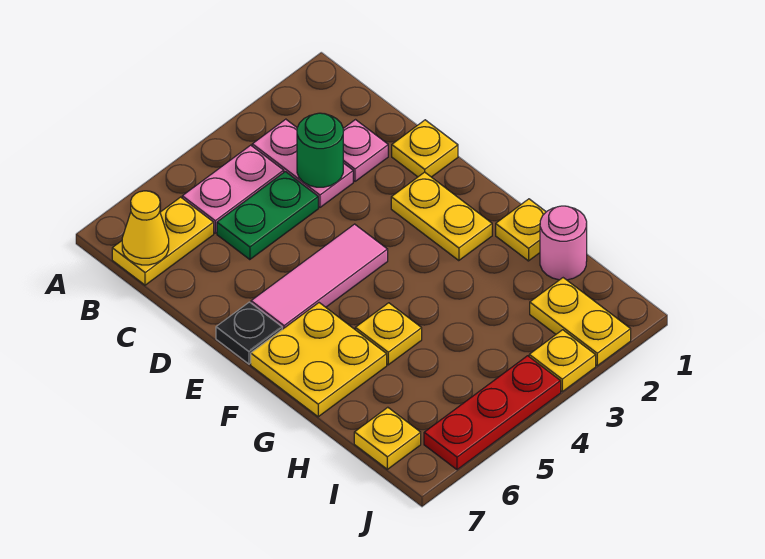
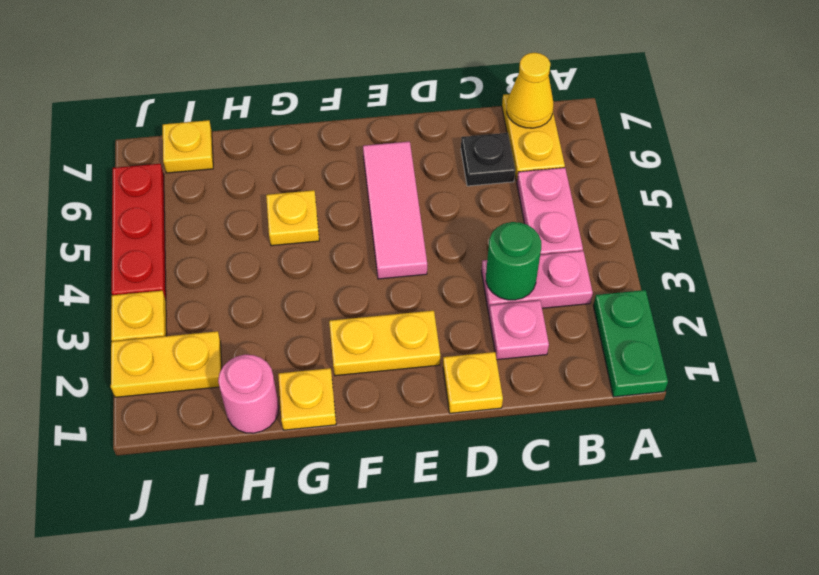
green plate C4:C5 level 1 -> green plate A1:A2 level 1
black plate E7 level 1 -> black plate C6 level 1
yellow plate F6:G7 level 1 -> none

